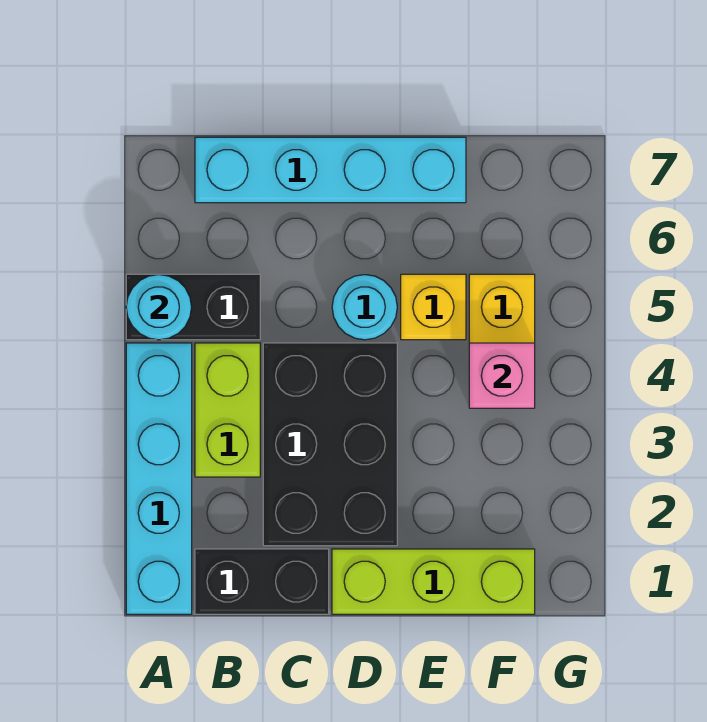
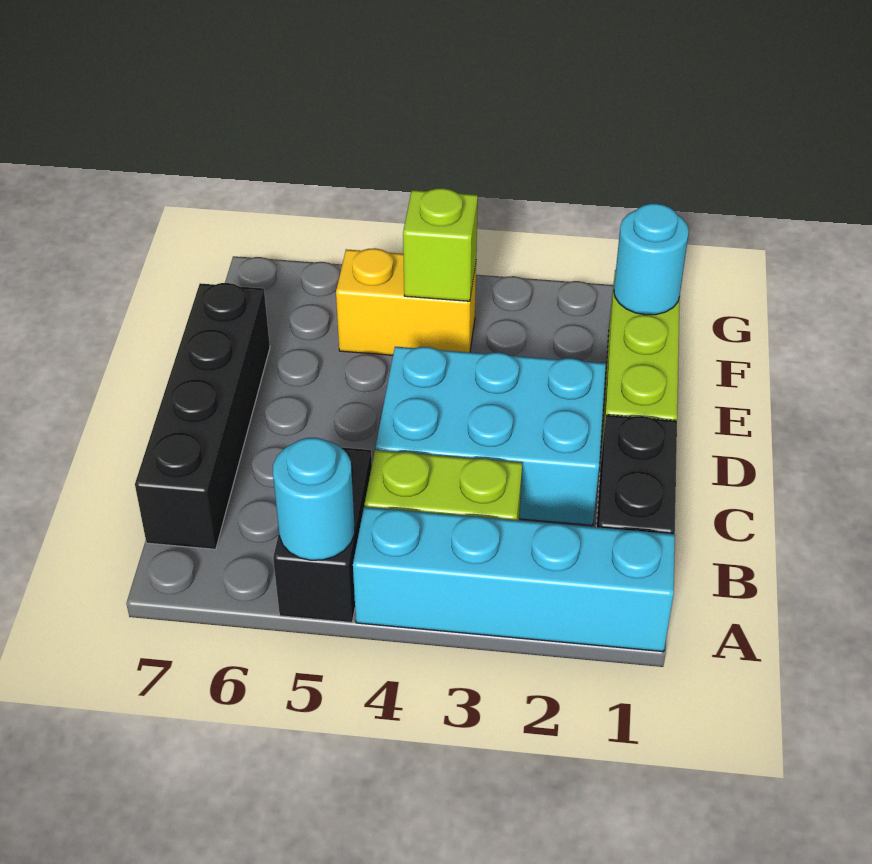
cyan brick B7:E7 level 1 -> black brick B7:E7 level 1
black brick C2:D4 level 1 -> cyan brick C2:D4 level 1
cyan round brick D5 level 1 -> cyan round brick F1 level 2
yellow brick E5 level 1 -> none
pink brick F4 level 2 -> lime brick F4 level 2

